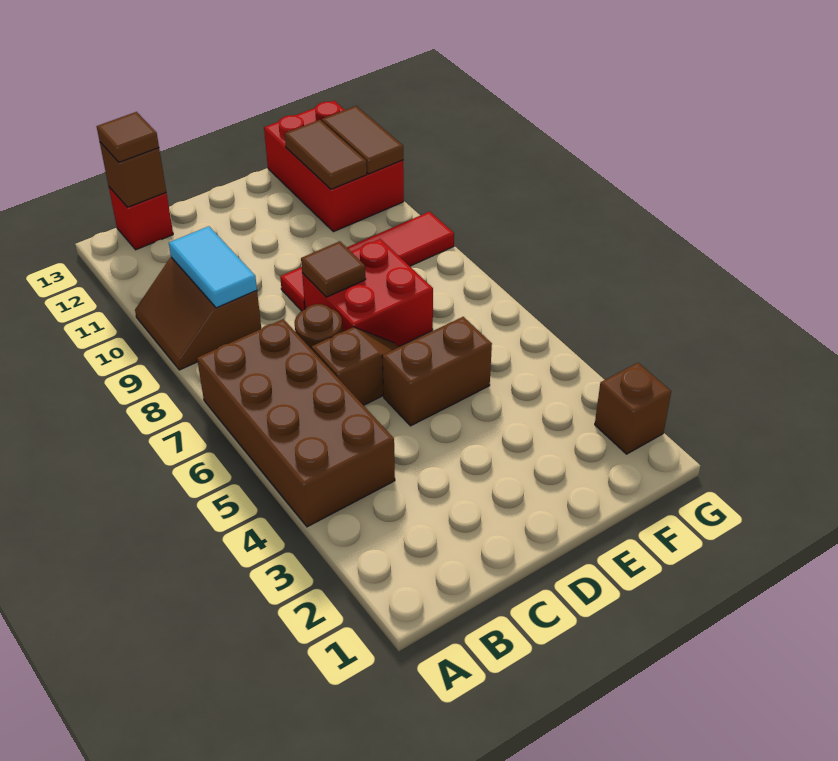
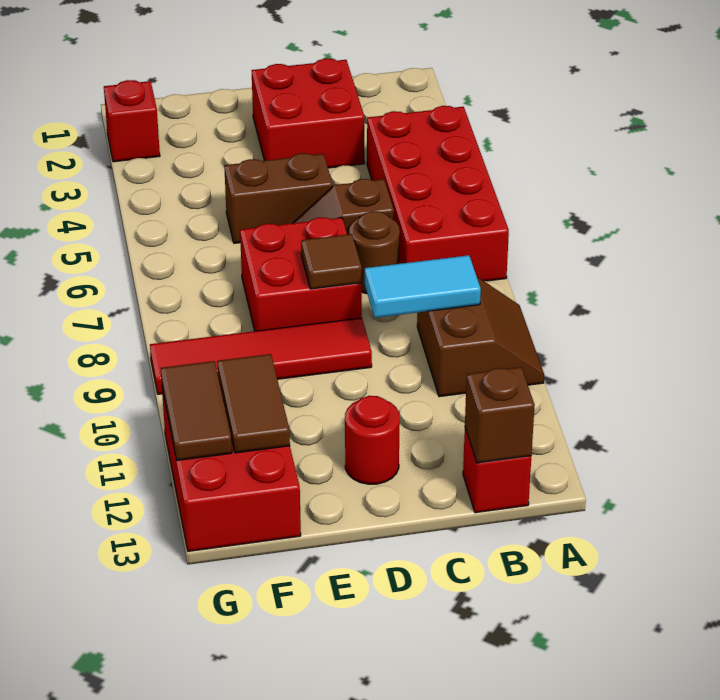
brown brick A4:B7 level 1 -> red brick A4:B7 level 1
cyan tile B9:B10 level 2 -> cyan tile B9:C9 level 2
brown tile B13 level 3 -> none
none -> red brick C2:D3 level 1
none -> red round brick D12 level 1
brown brick G2 level 1 -> red brick G2 level 1

